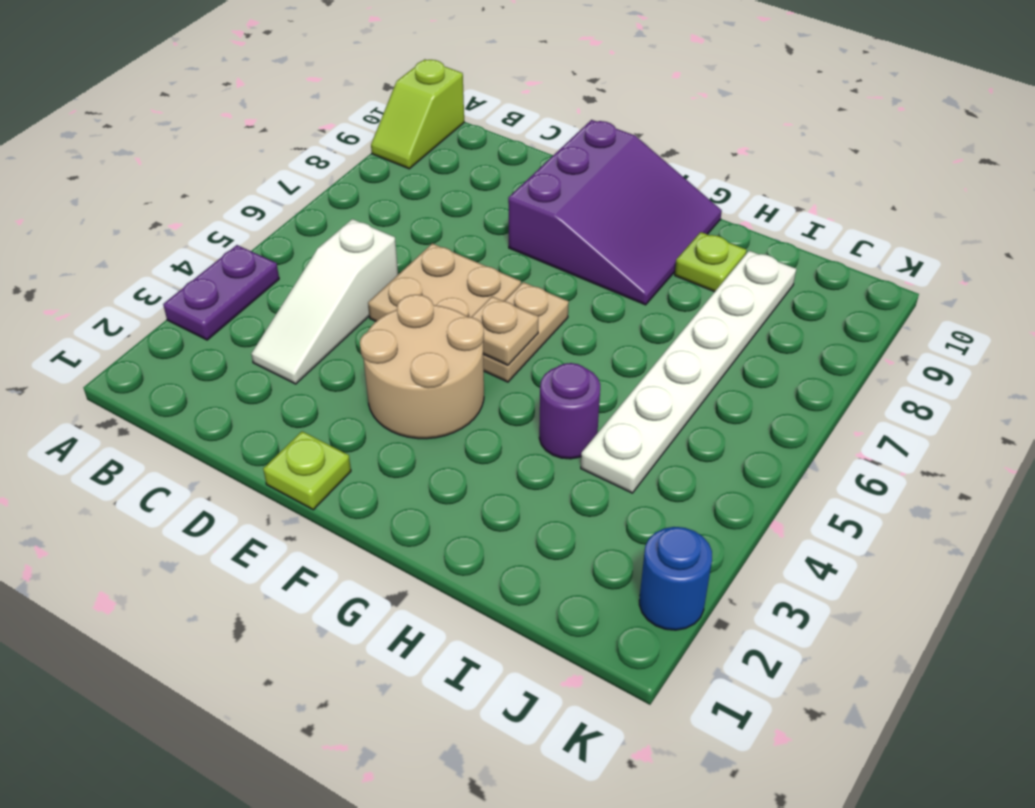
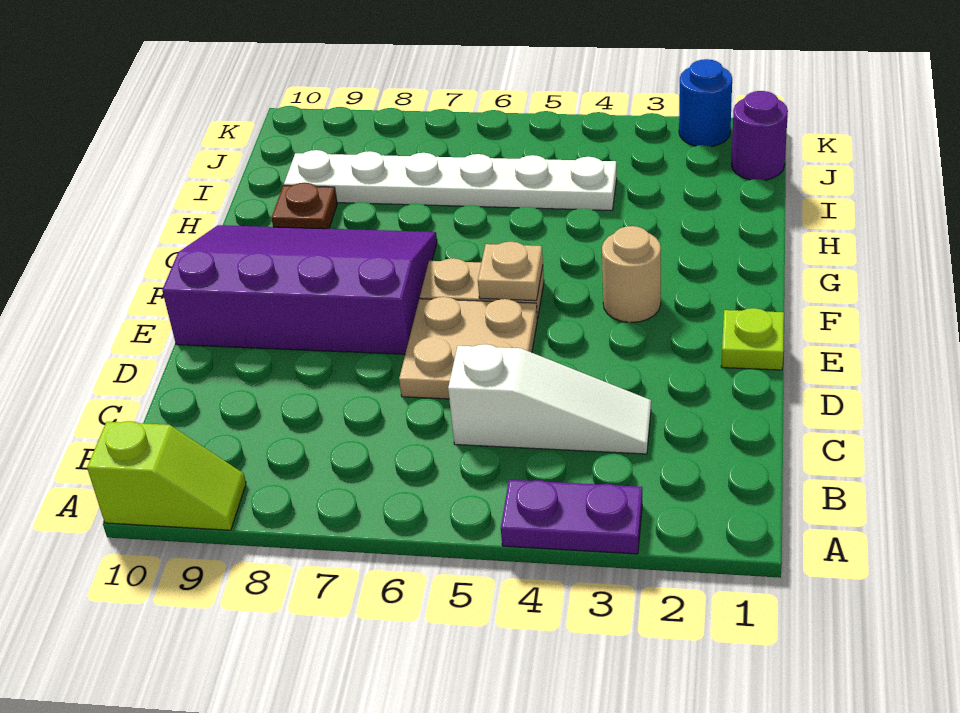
tan round brick E3:F4 level 1 -> tan round brick F3 level 1
purple slope E8:G10 level 1 top E -> purple slope E7:G10 level 1 top E
purple round brick H4 level 1 -> purple round brick J1 level 1
lime plate H9 level 1 -> brown plate H9 level 1

